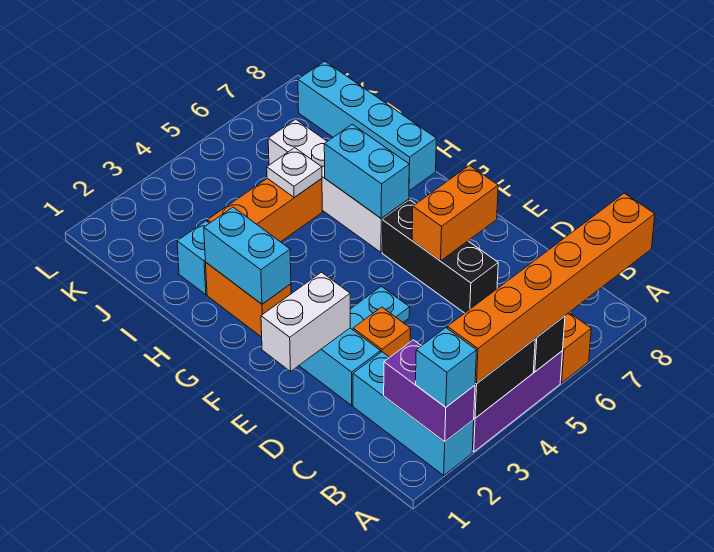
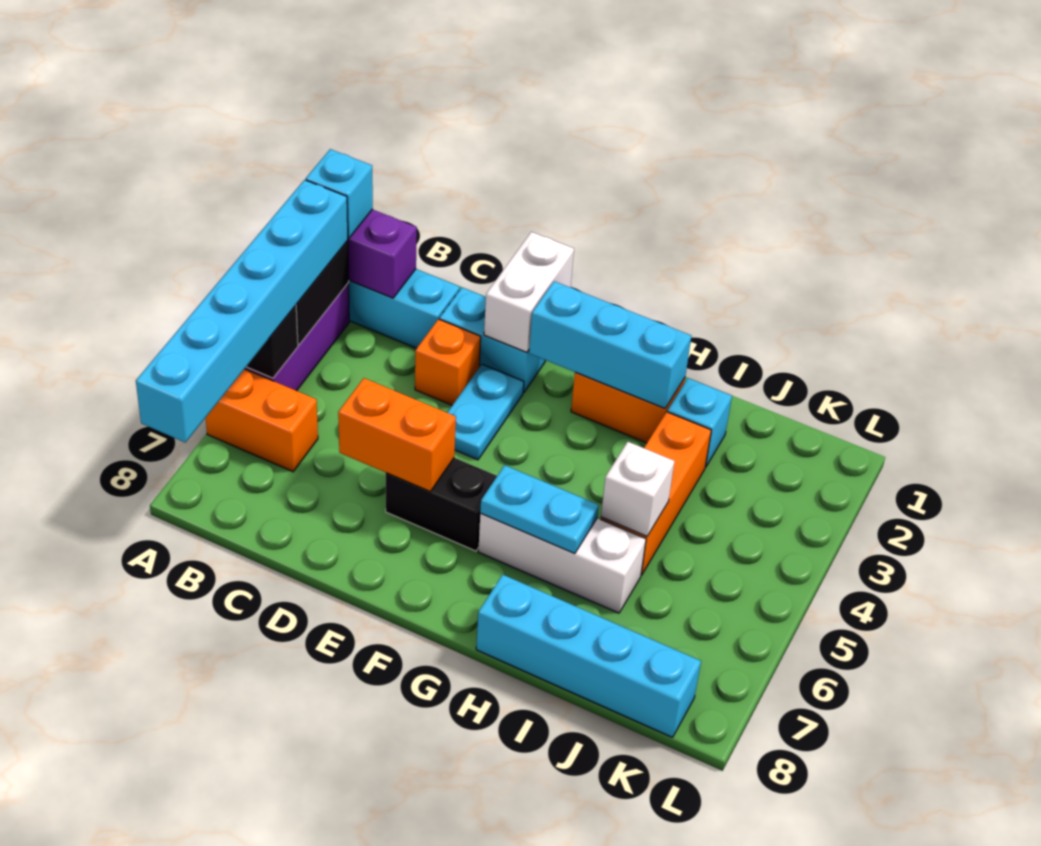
orange brick A3:A8 level 3 -> cyan brick A3:A8 level 3
black brick D6:F6 level 1 -> black brick E6:F6 level 1
orange brick E6:E7 level 2 -> orange brick D6:E6 level 2
cyan brick G2:H2 level 2 -> cyan brick F2:H2 level 2
white brick G6:J6 level 1 -> white brick G6:I6 level 1
cyan brick G6:H6 level 2 -> cyan plate G6:H6 level 2
white plate I5 level 2 -> white brick I5 level 2

